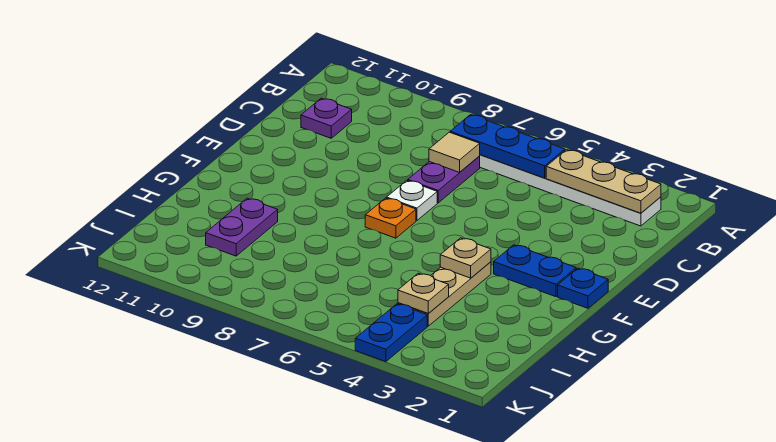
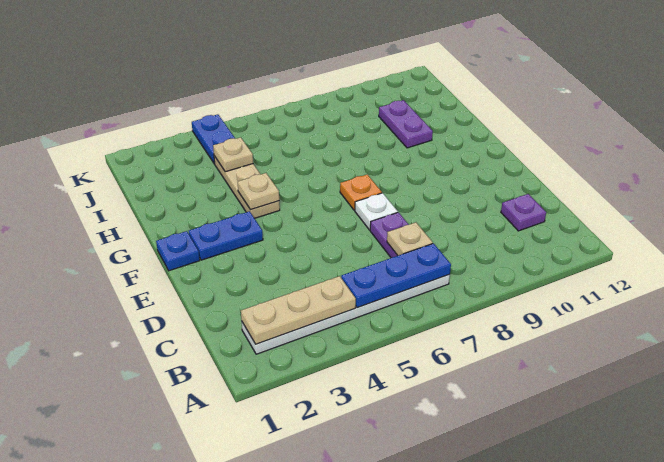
tan tile C7 level 2 -> tan plate C7 level 2

